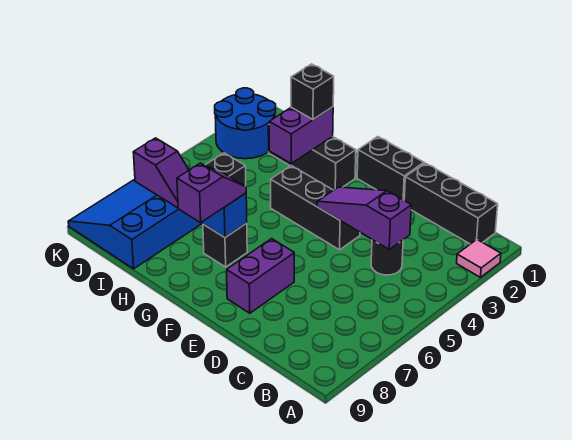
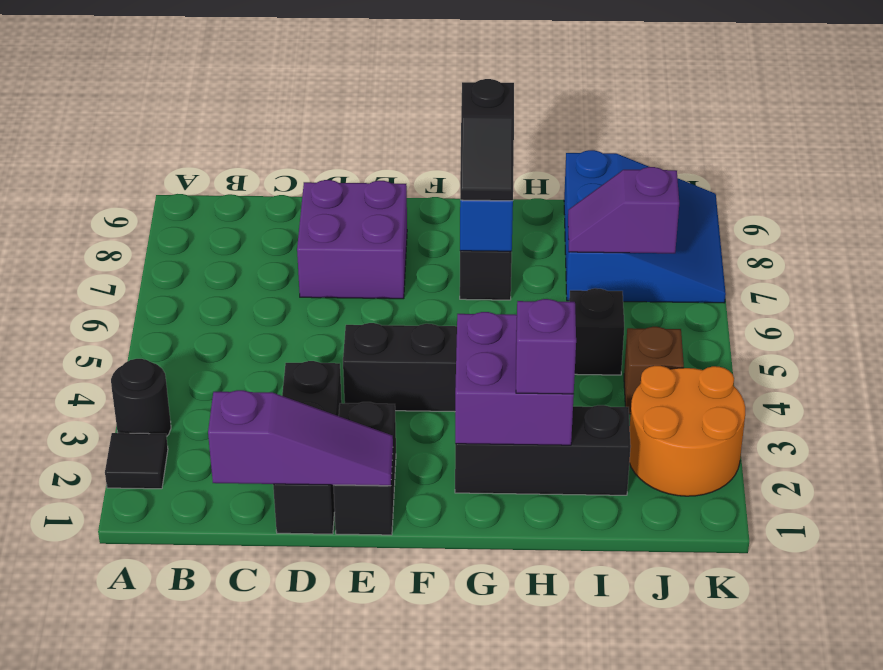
pink tile A2 level 1 -> black tile A2 level 1
black brick B1:D1 level 1 -> black brick D1:D3 level 1
black round brick C4 level 1 -> black round brick A3 level 1
purple slope C4:E4 level 2 top C -> purple slope C1:E1 level 2 top C
black brick E1:F1 level 1 -> black brick E1:E2 level 1
purple brick E7:E8 level 1 -> purple brick D7:E8 level 1
purple slope G7:G8 level 3 top 8 -> black slope G7:G8 level 3 top 8
purple brick H2:H3 level 2 -> purple brick G2:H3 level 2
black brick H2 level 3 -> purple brick H2 level 3
blue round brick J2:K3 level 1 -> orange round brick J2:K3 level 1
none -> brown brick J4 level 1

